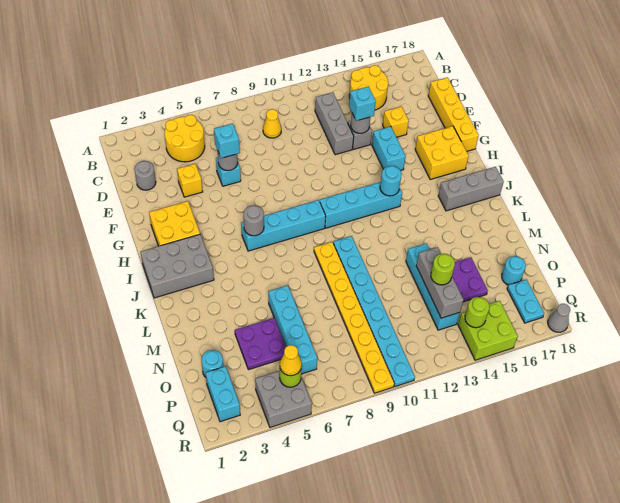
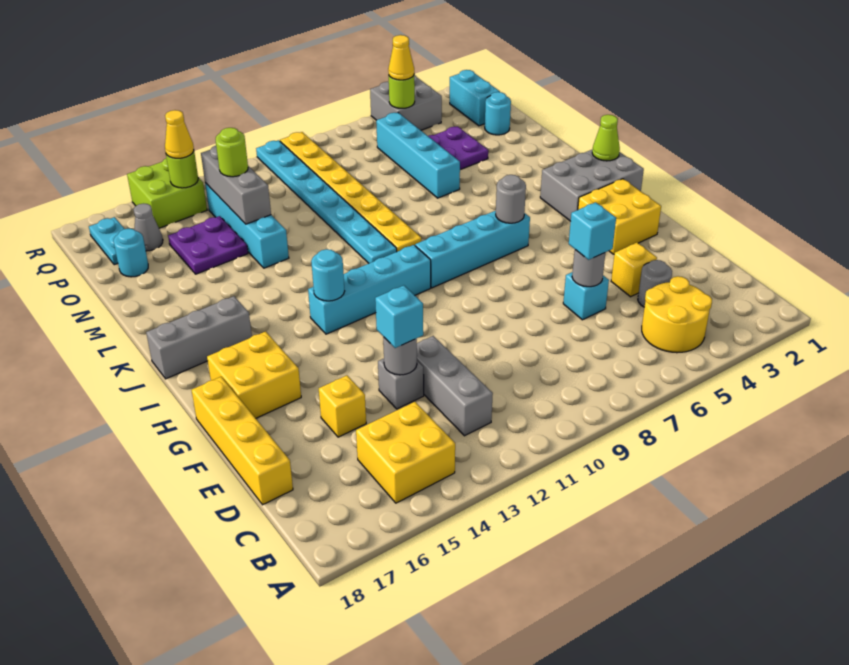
yellow round brick B14:C15 level 1 -> yellow brick B14:C15 level 1
yellow cone C9 level 1 -> yellow cone Q14 level 3
grey round brick D2 level 1 -> grey round brick D4 level 1
cyan brick F14:G14 level 1 -> none
none -> lime cone J1 level 2
grey cone R18 level 1 -> grey cone P16 level 1

